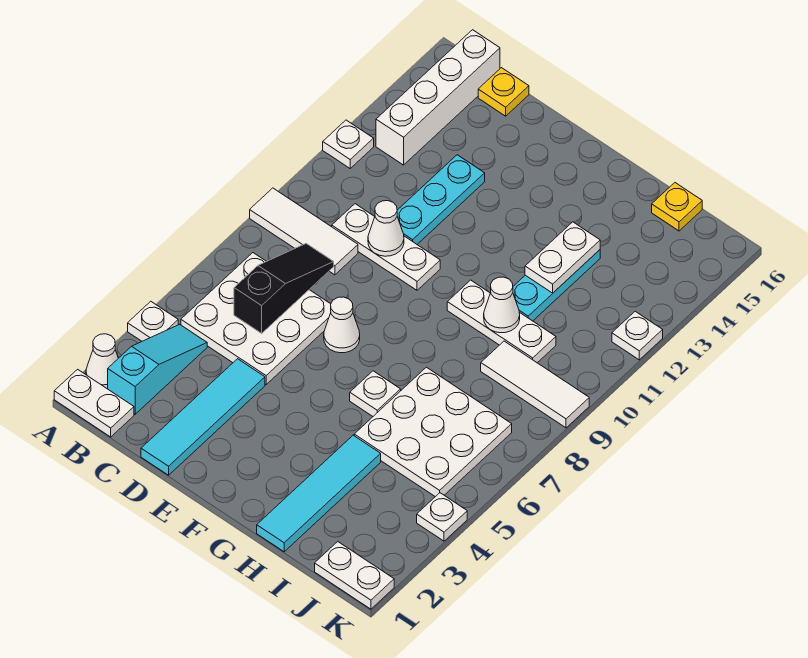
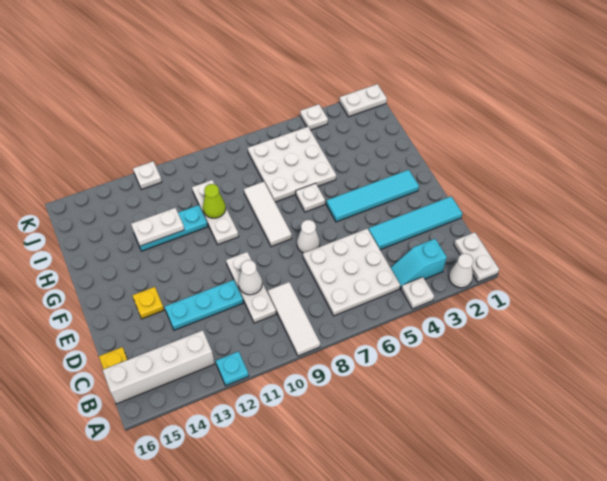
white plate A12 level 1 -> cyan plate A12 level 1
cyan slope B2:B4 level 1 top 2 -> cyan slope B3:B4 level 1 top 3
black slope C6:C8 level 2 top 6 -> none
cyan tile H1:H4 level 1 -> cyan tile F2:F5 level 1
white cone H10 level 2 -> lime cone H10 level 2
white tile I9:K9 level 1 -> white tile F8:H8 level 1
yellow plate I16 level 1 -> yellow plate E14 level 1
white plate J1:K1 level 1 -> white plate K1:K2 level 1

